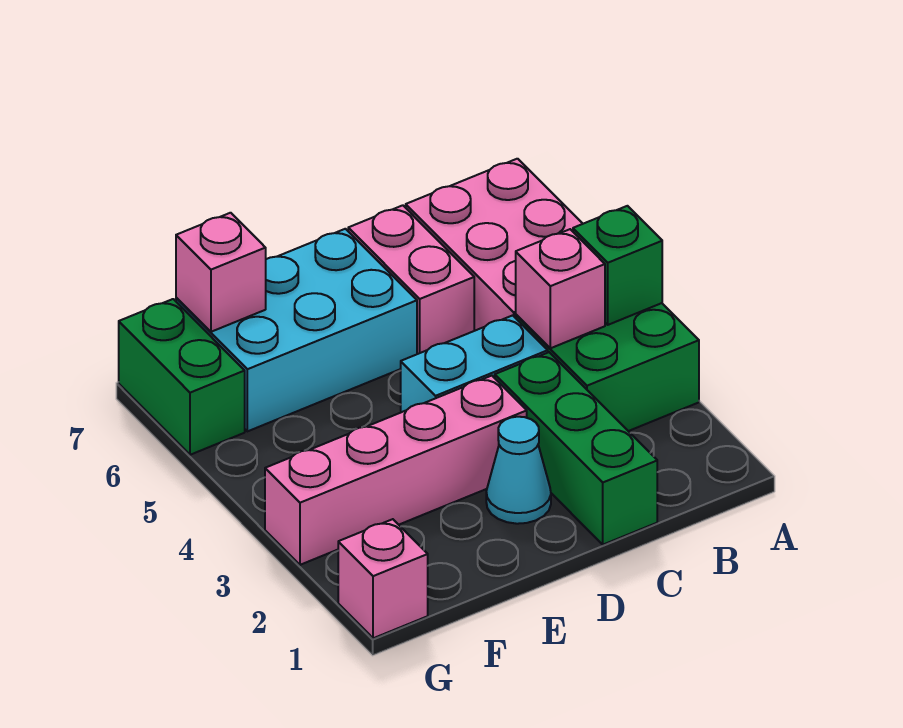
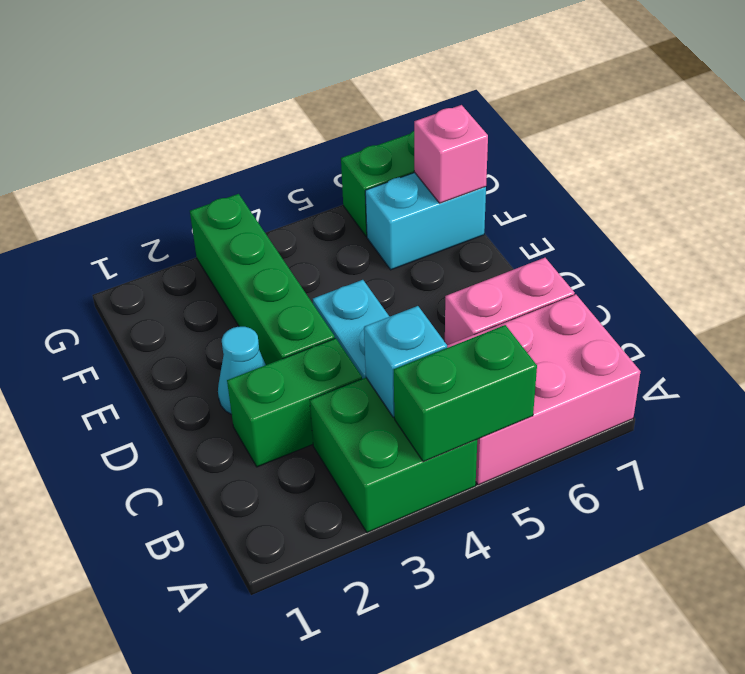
green brick A4 level 2 -> green brick A4:A5 level 2
pink brick B4 level 2 -> cyan brick B4 level 2
green brick C1:C3 level 1 -> green brick C2:C3 level 1
pink brick D3:G3 level 1 -> green brick D3:G3 level 1
cyan brick D6:F7 level 1 -> cyan brick F6:F7 level 1
pink brick G1 level 1 -> none

